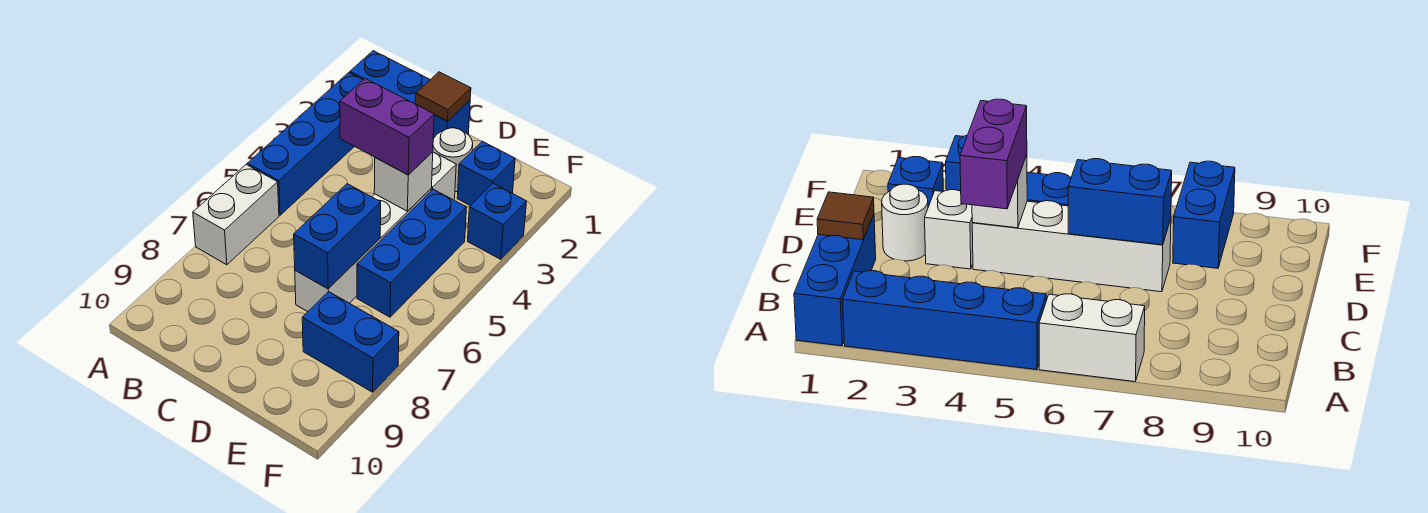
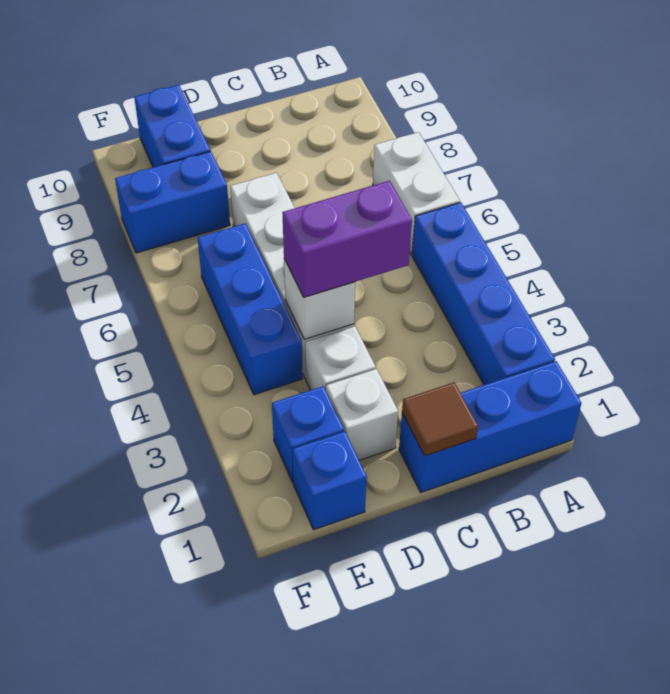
white round brick D2 level 1 -> white brick D2 level 1
blue brick D6:D7 level 2 -> blue brick E9:E10 level 1
blue brick F3 level 1 -> blue brick E1 level 1

